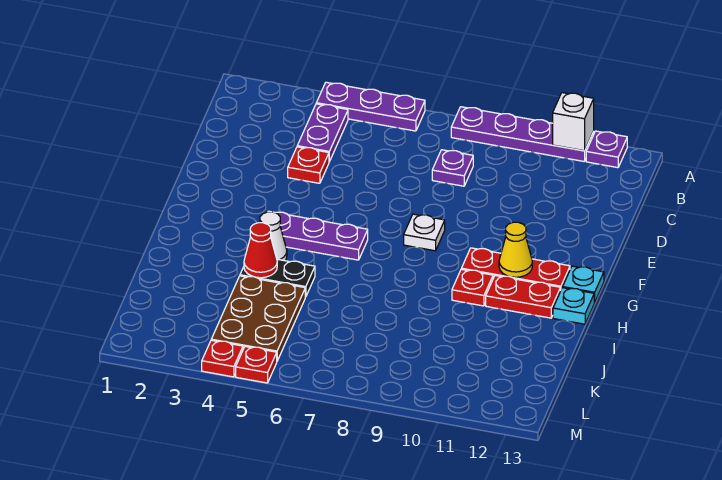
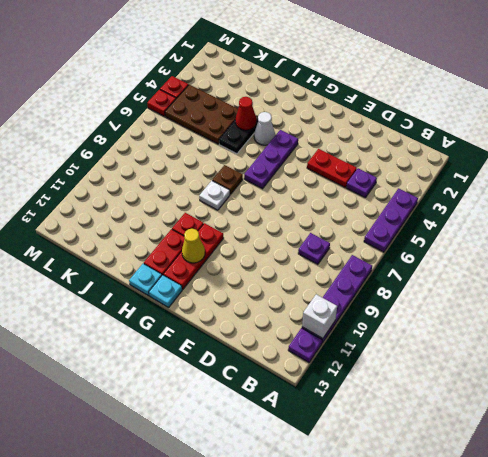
purple plate B4:C4 level 1 -> purple plate C4 level 1
red plate D4 level 1 -> red plate D4:E4 level 1
white plate F8 level 1 -> white plate H8 level 1
none -> brown plate H7 level 1

